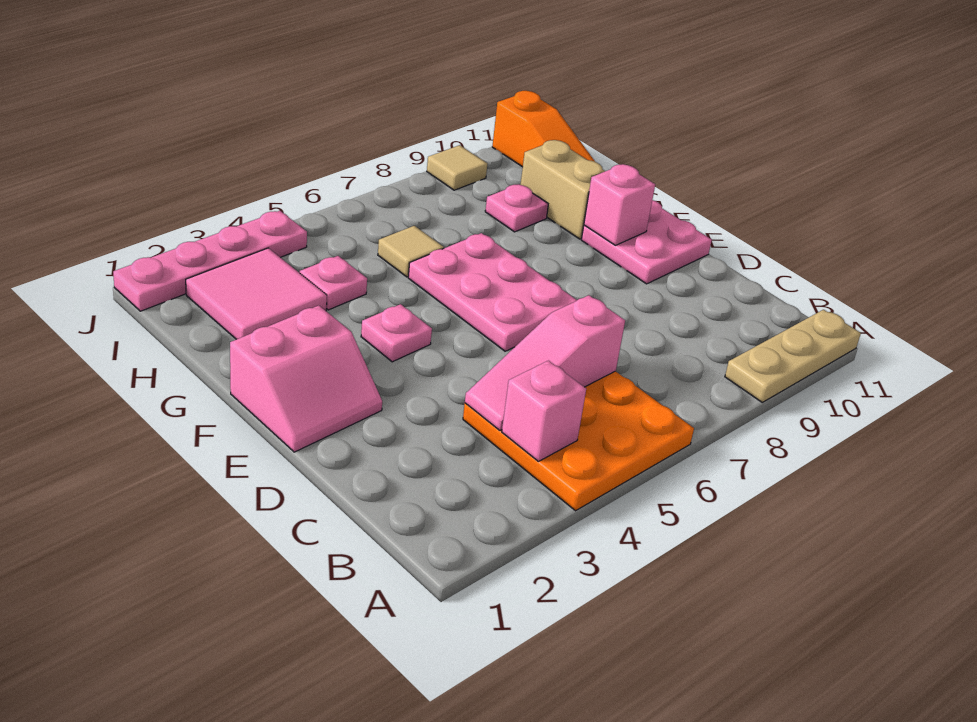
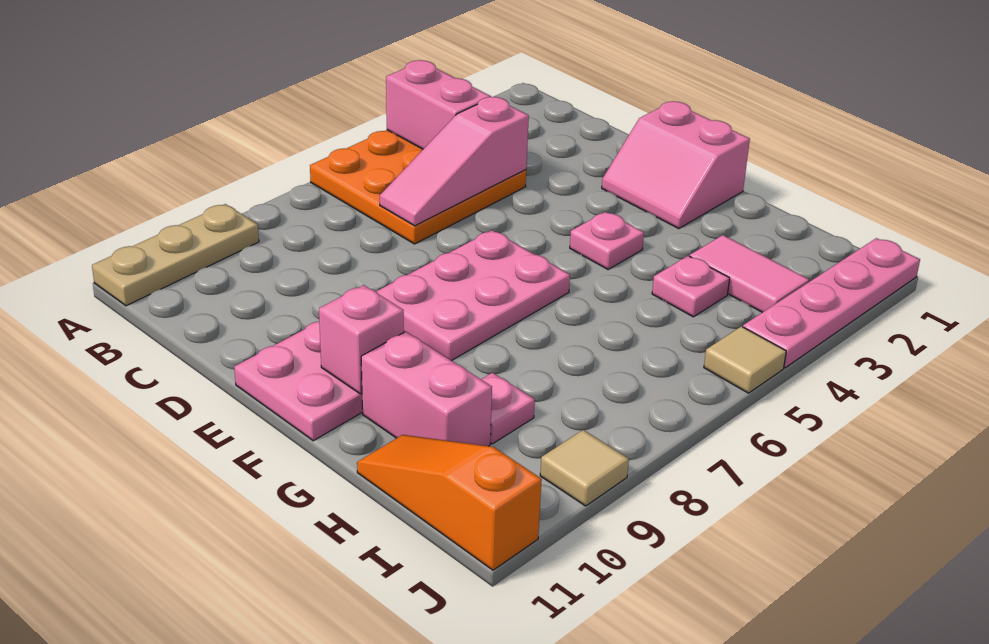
pink brick B4 level 2 -> pink brick A4:B4 level 2
pink slope C4:C6 level 2 top 6 -> pink slope C4:C6 level 2 top 4
pink slope E1:F2 level 1 top F -> pink slope E1:F2 level 1 top 1
pink plate E6:G7 level 1 -> pink plate E6:F8 level 1
tan brick G10:H10 level 1 -> pink brick G10:H10 level 1
pink tile H2:I3 level 1 -> pink tile H3:I3 level 1
tan tile H6 level 1 -> tan tile J5 level 1

